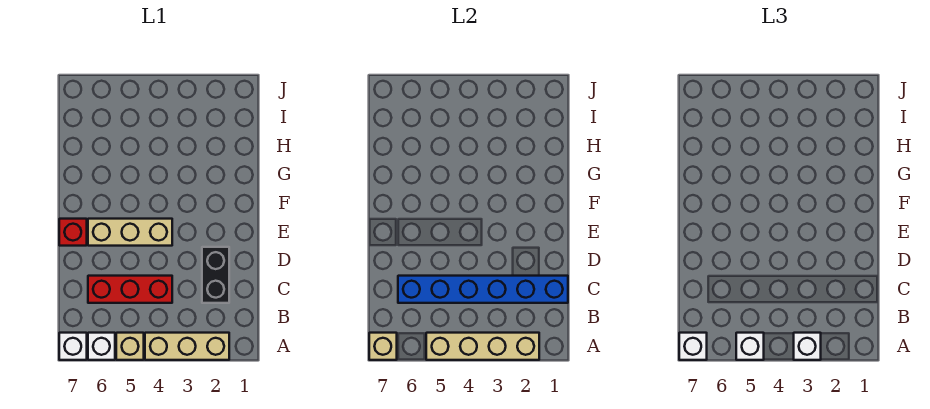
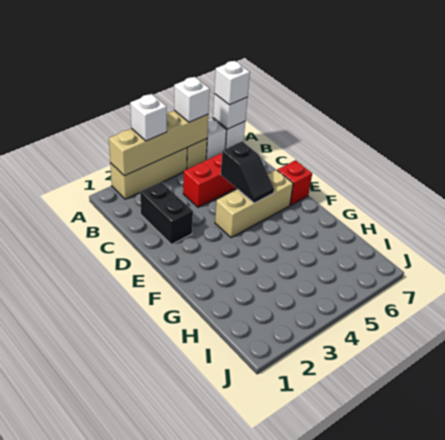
tan brick A7 level 2 -> white brick A7 level 2
blue brick C1:C6 level 2 -> none
none -> black slope D5:E5 level 2 top D

